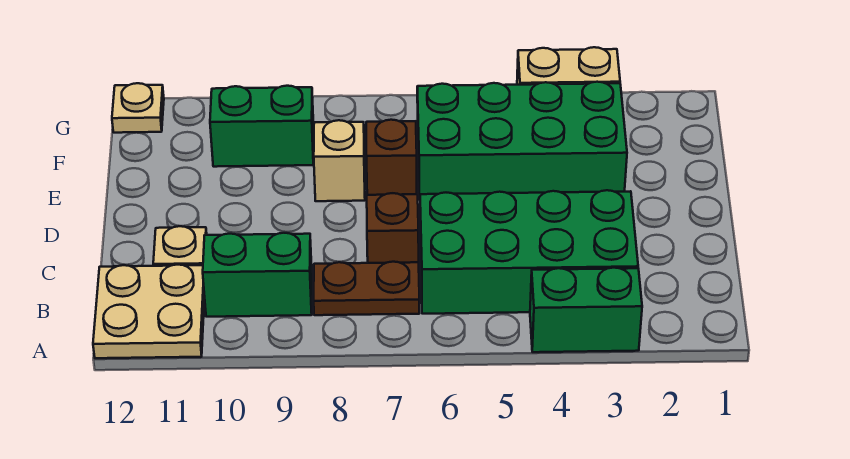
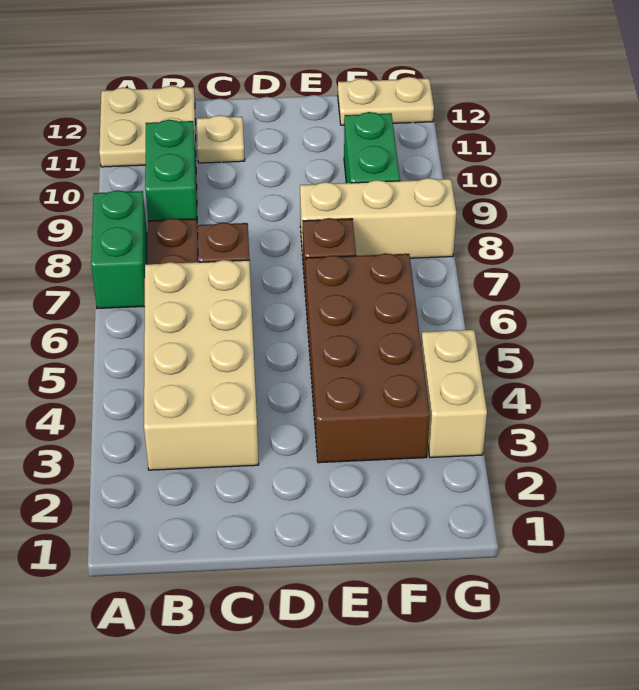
green brick A3:A4 level 1 -> green brick A7:A8 level 1
green brick B3:C6 level 1 -> tan brick B3:C6 level 1
green brick E3:F6 level 1 -> brown brick E3:F6 level 1
tan brick E8 level 1 -> tan brick E8:G8 level 1
tan plate G12 level 1 -> tan plate F12:G12 level 1

